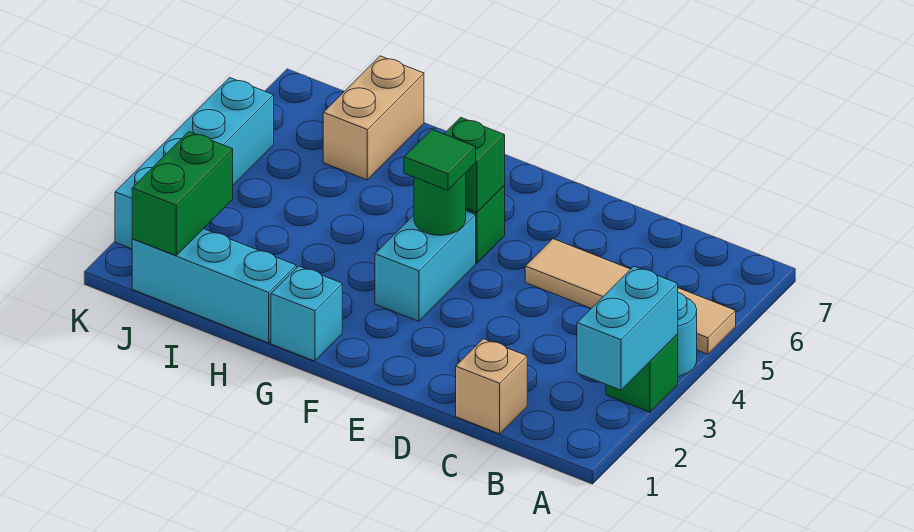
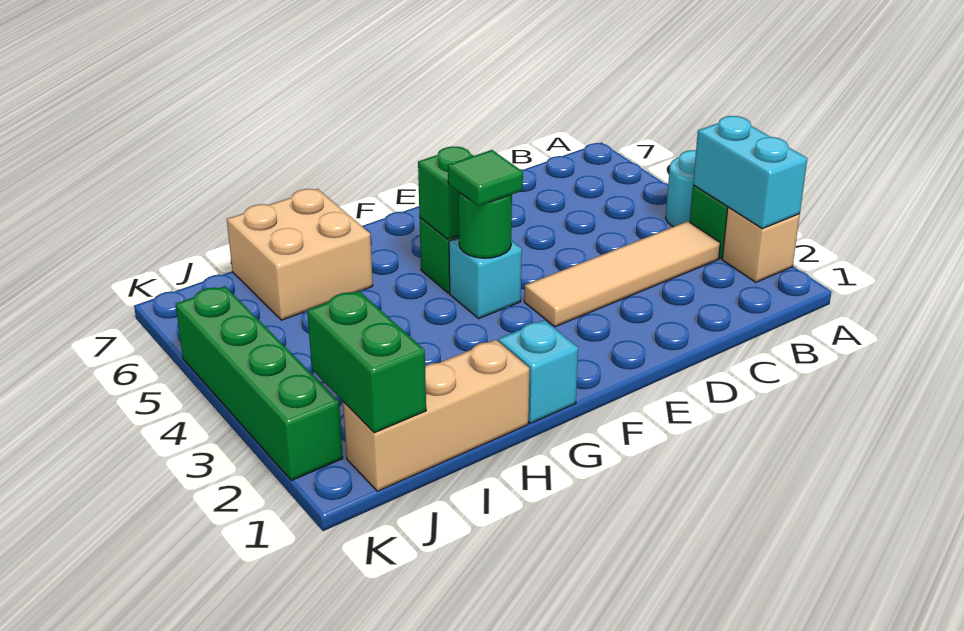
tan tile A5:D5 level 1 -> tan tile B3:E3 level 1
tan brick C1 level 1 -> tan brick A2 level 1
cyan brick F3:F4 level 1 -> cyan brick F4 level 1
cyan brick H1:J1 level 1 -> tan brick H1:J1 level 1
tan brick I6:I7 level 1 -> tan brick H6:I7 level 1
cyan brick K2:K5 level 1 -> green brick K2:K5 level 1

